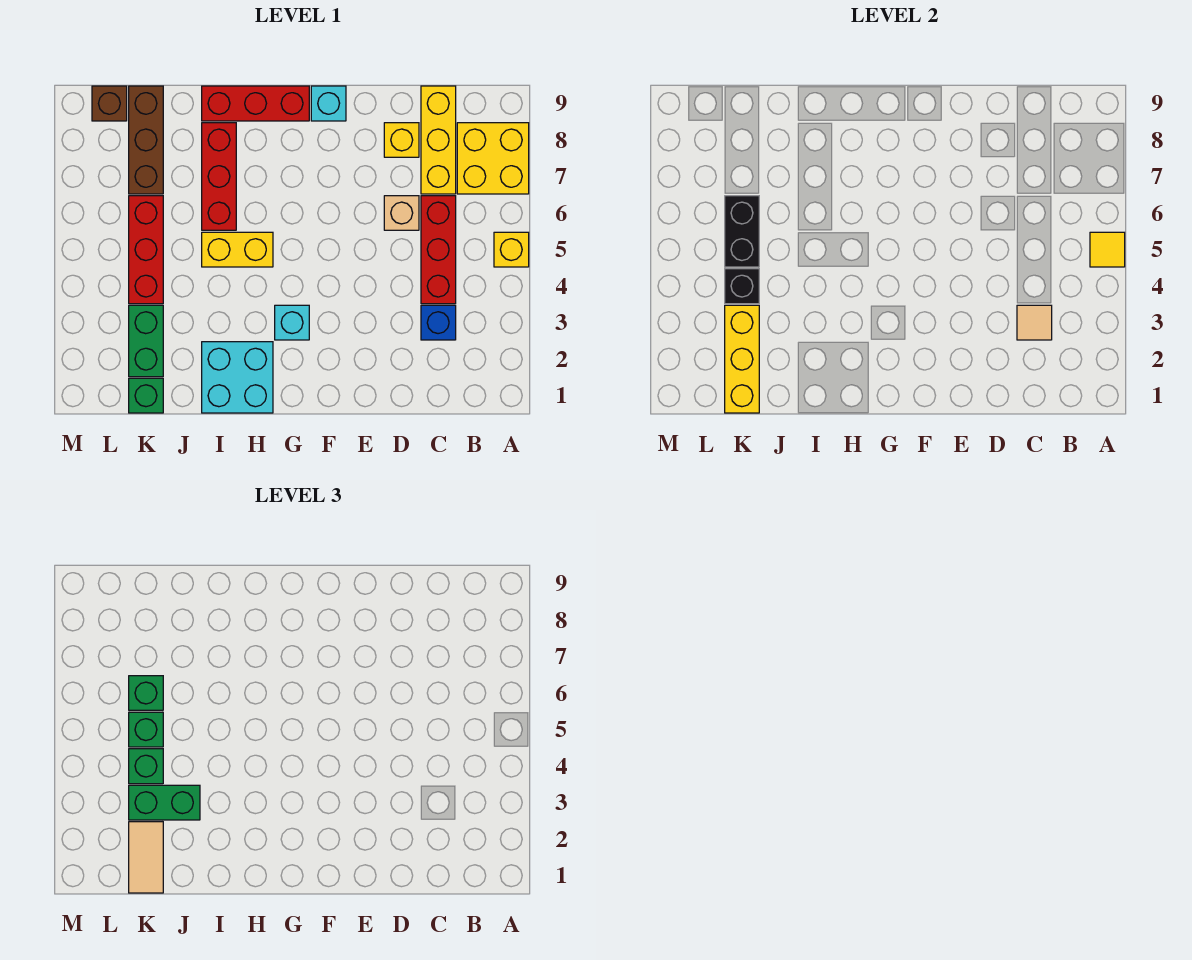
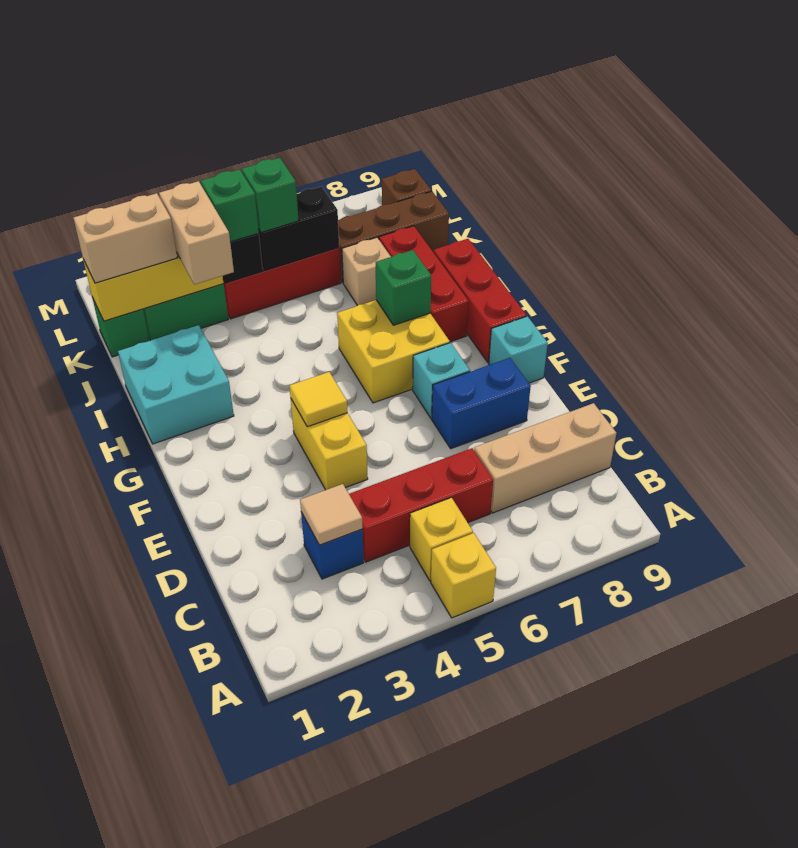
yellow tile A5 level 2 -> yellow tile F4 level 2
yellow brick A7:B8 level 1 -> yellow brick G6:H7 level 1
yellow brick C7:C9 level 1 -> tan brick C7:C9 level 1
tan brick D6 level 1 -> tan brick J7 level 1
yellow brick D8 level 1 -> yellow brick B5 level 1
none -> blue brick E7:E8 level 1
cyan brick G3 level 1 -> cyan brick F7 level 1
yellow brick H5:I5 level 1 -> yellow brick E4:F4 level 1
red brick I6:I8 level 1 -> red brick H8:J8 level 1
green brick J3:K3 level 3 -> tan brick J3:K3 level 3
tan tile K1:K2 level 3 -> tan brick K1:K2 level 3
green brick K6 level 3 -> green brick H7 level 2

